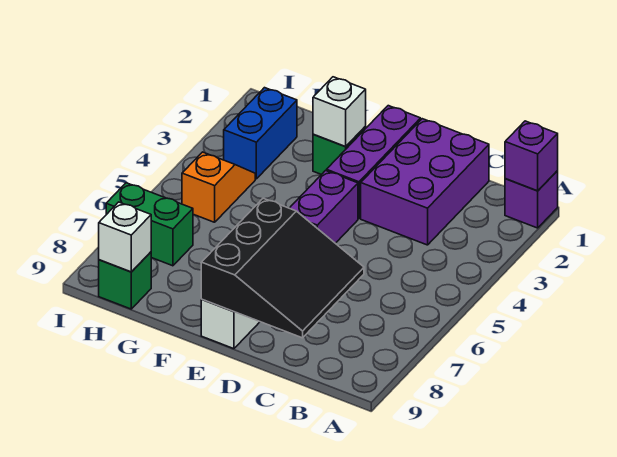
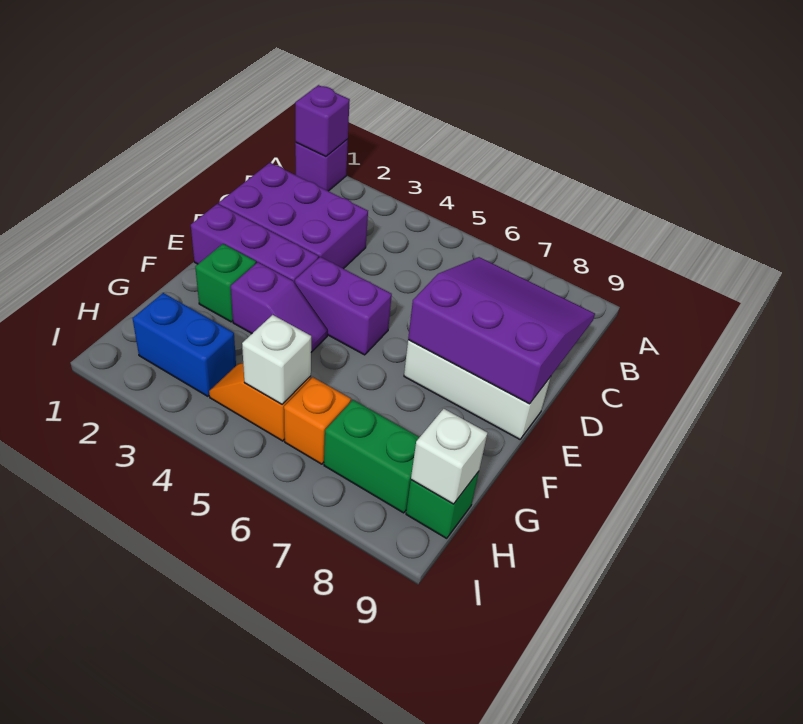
black slope C7:E9 level 2 top E -> purple slope C7:E9 level 2 top E
white brick F2 level 2 -> white brick H5 level 2
none -> purple slope F3:F4 level 1 top 3
none -> orange brick H6 level 1
green brick H7:I7 level 1 -> green brick H7:H8 level 1

